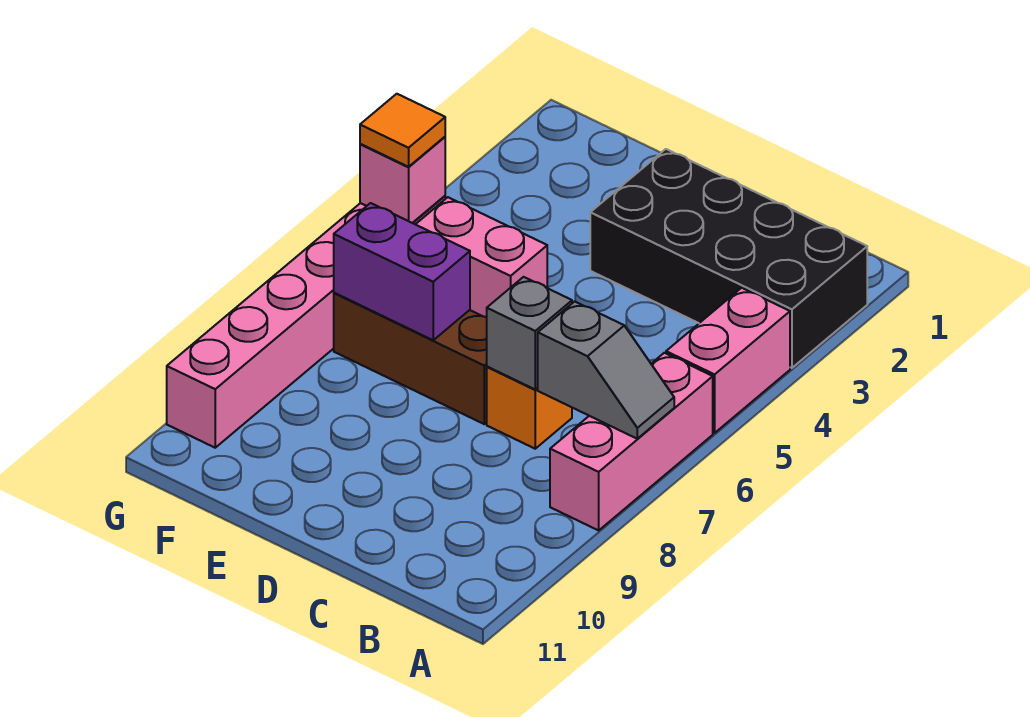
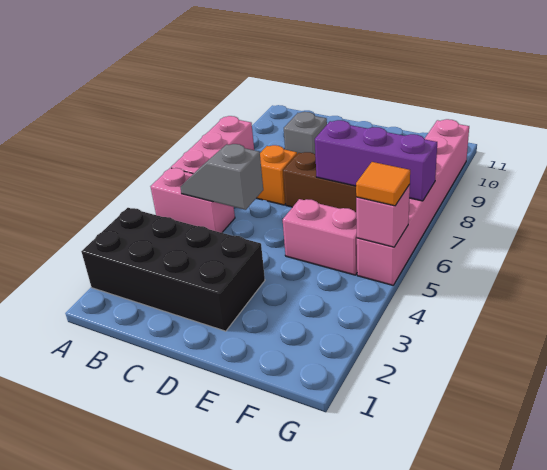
pink brick A4:A5 level 1 -> pink brick A5:B5 level 1
grey slope A7:B7 level 2 top B -> grey slope B5:C5 level 2 top C
grey brick C7 level 2 -> grey brick C9 level 1
purple brick E7:F7 level 2 -> purple brick E7:G7 level 2

